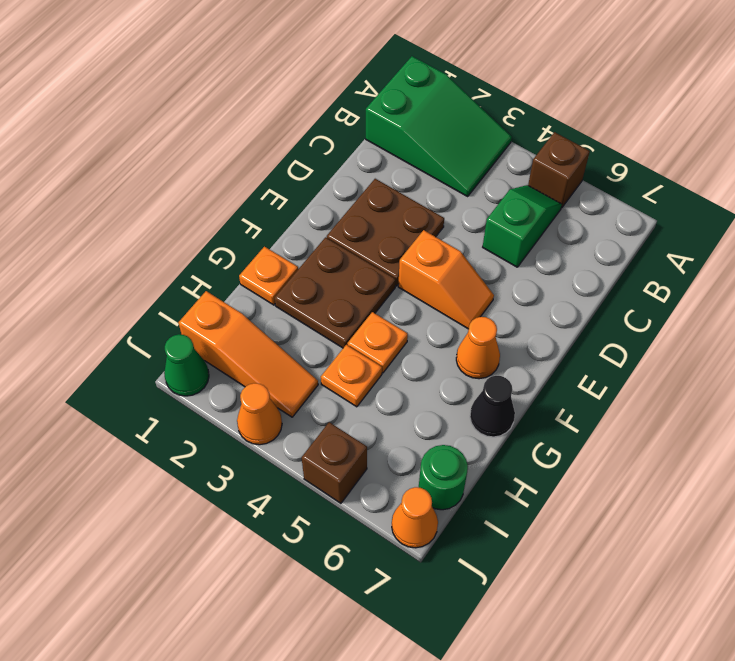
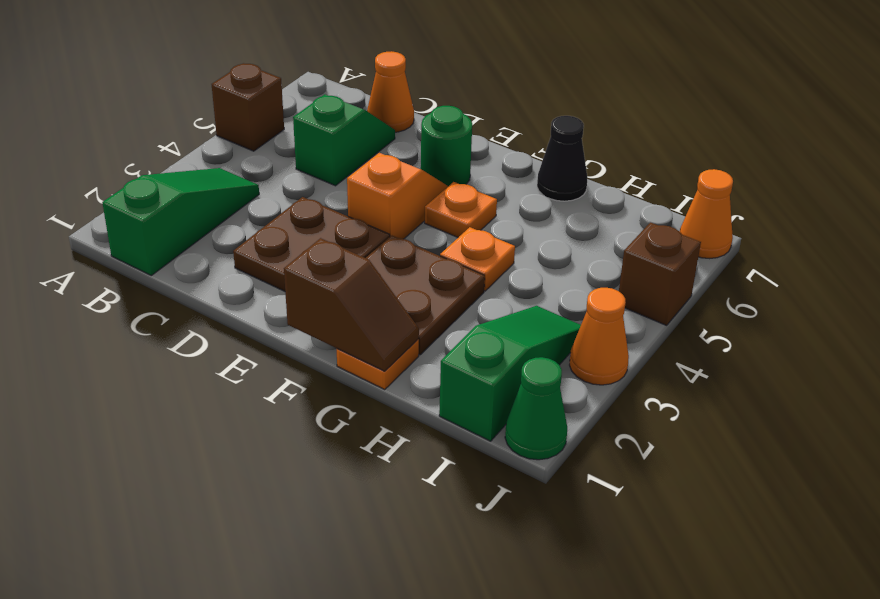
green slope A1:B3 level 1 top 1 -> green slope B1:B3 level 1 top 1
green slope B5:C5 level 1 top C -> green slope C5:C6 level 1 top 5
none -> brown slope F1:G1 level 2 top F
orange cone F6 level 1 -> orange cone C7 level 1
orange plate H4 level 1 -> orange plate F5 level 1
orange slope I1:I3 level 1 top 1 -> green slope I1:I3 level 1 top 1
green round brick I7 level 1 -> green round brick E6 level 1

